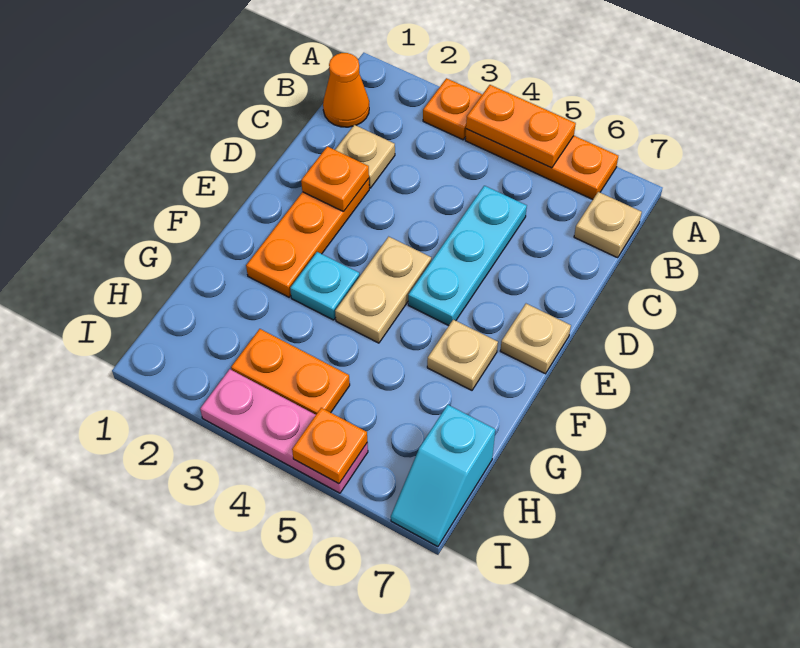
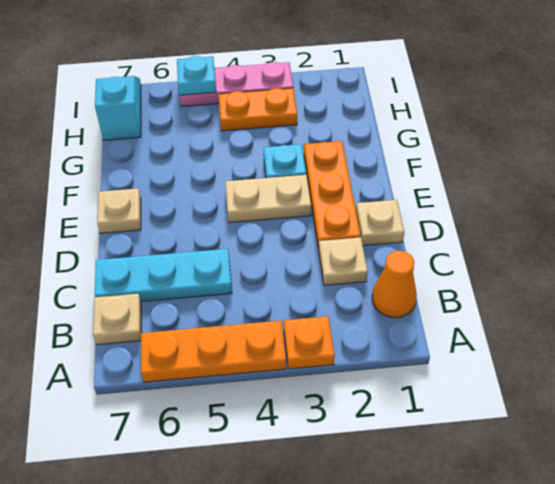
orange plate A4:A5 level 2 -> none
cyan plate C5:E5 level 1 -> cyan plate C5:C7 level 1
orange plate D2 level 2 -> none
tan plate E4:F4 level 1 -> tan plate E3:E4 level 1
tan plate F6 level 1 -> tan plate D1 level 1
orange plate I5 level 2 -> cyan plate I5 level 2

